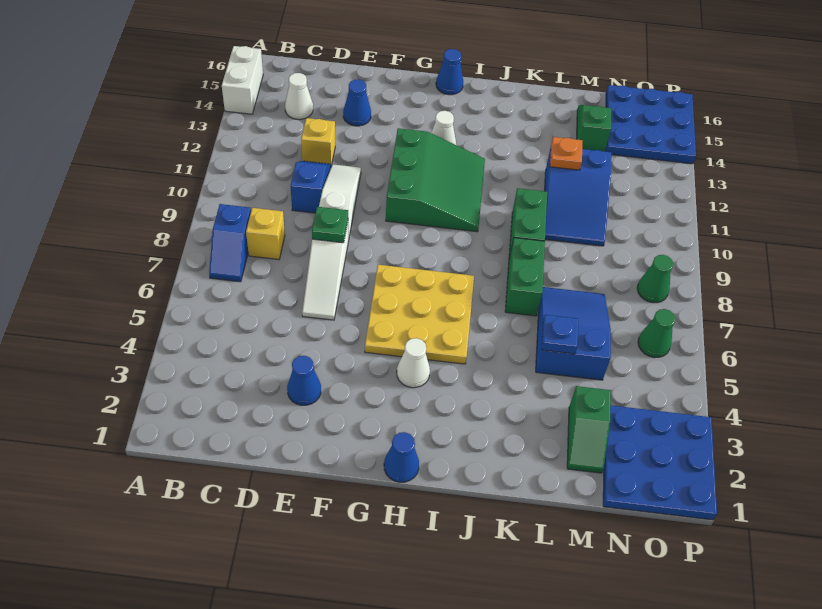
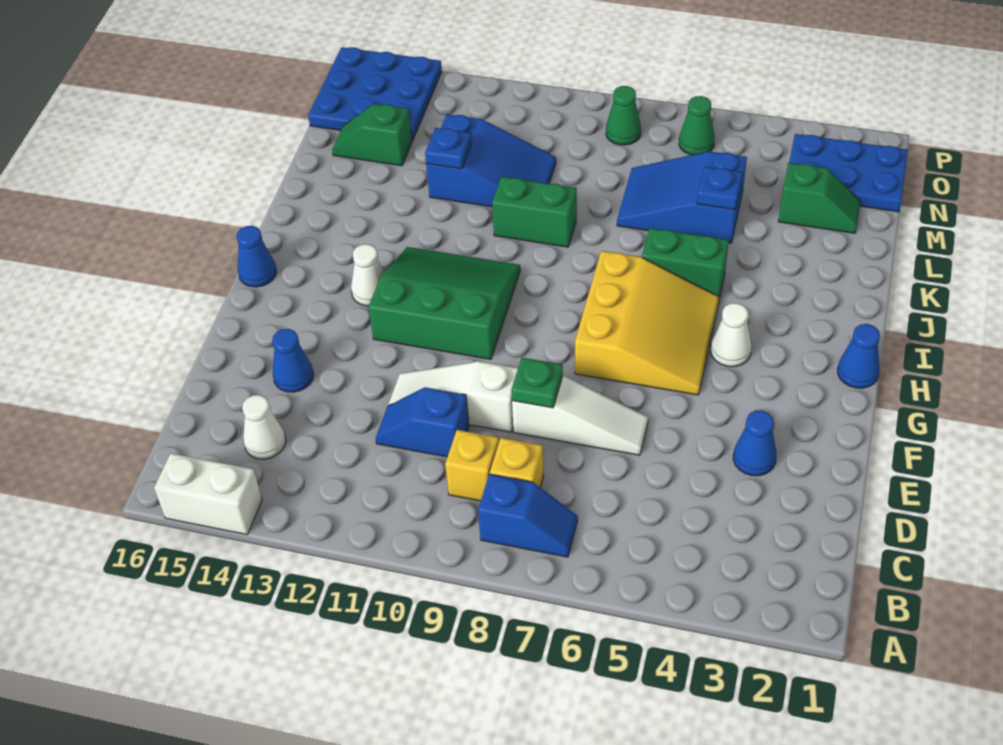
yellow brick D12 level 1 -> yellow brick C9 level 1
yellow plate G5:I7 level 1 -> yellow slope G5:I7 level 1 top 7
green brick K7:K8 level 1 -> green brick J5:J6 level 1
orange plate L12 level 2 -> blue plate L12 level 2
blue plate N1:P3 level 1 -> blue plate N1:O3 level 1

